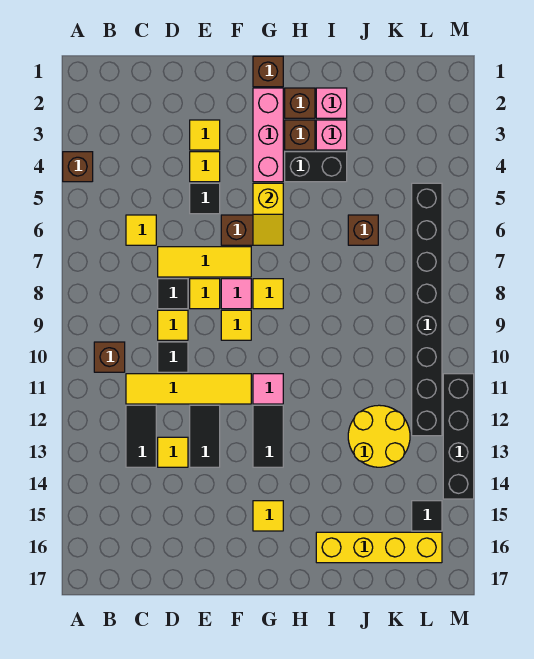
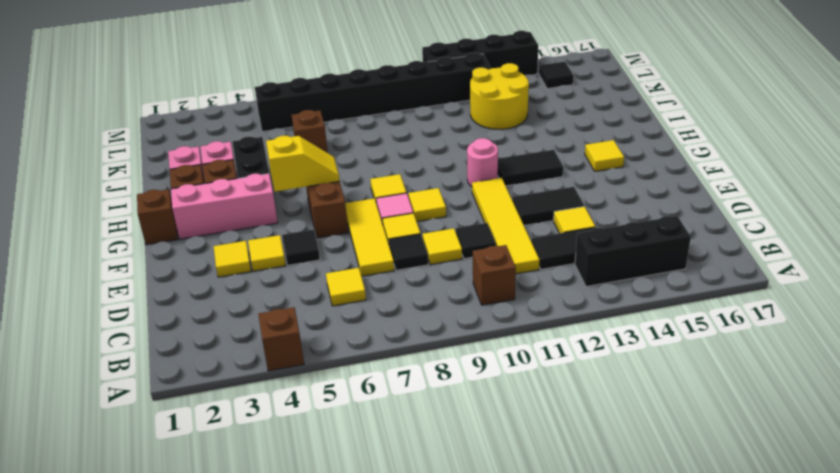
none -> black brick B13:B15 level 1
pink tile G11 level 1 -> pink round brick G11 level 1
yellow brick I16:L16 level 1 -> none

